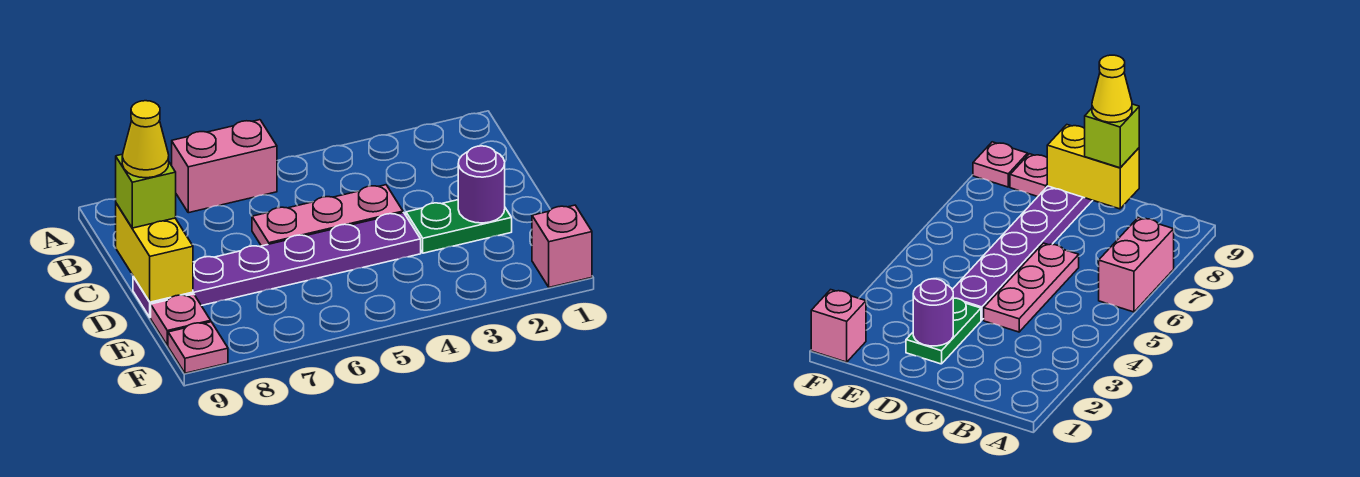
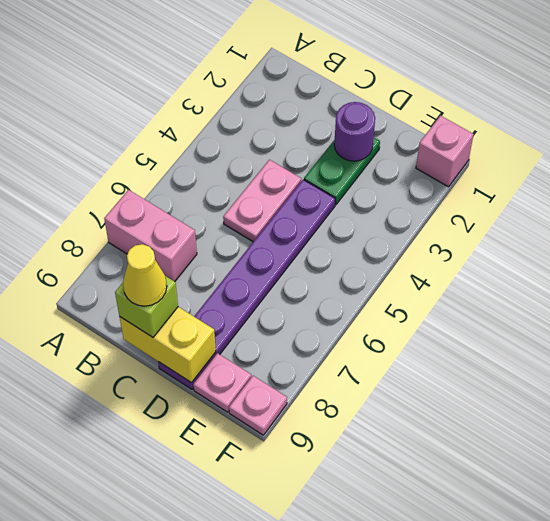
pink brick A6:A7 level 1 -> pink brick A7:B7 level 1
pink plate C4:C6 level 1 -> pink plate C4:C5 level 1

